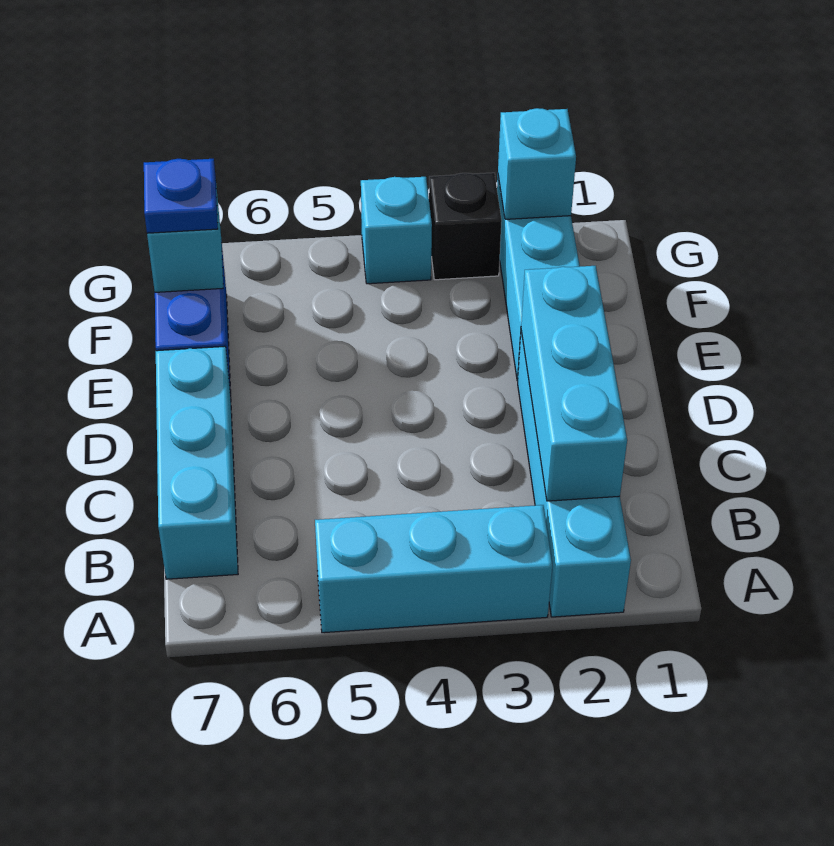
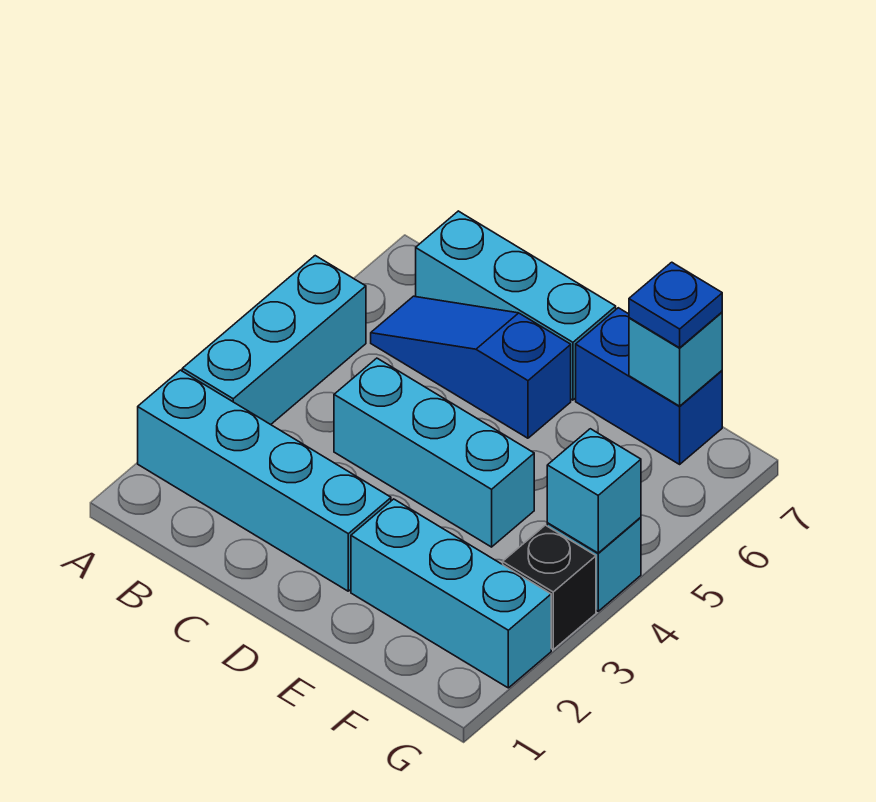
cyan brick B2:D2 level 2 -> cyan brick C4:E4 level 1
none -> blue slope B6:D6 level 1 top D
cyan brick G2 level 2 -> cyan brick G4 level 2

